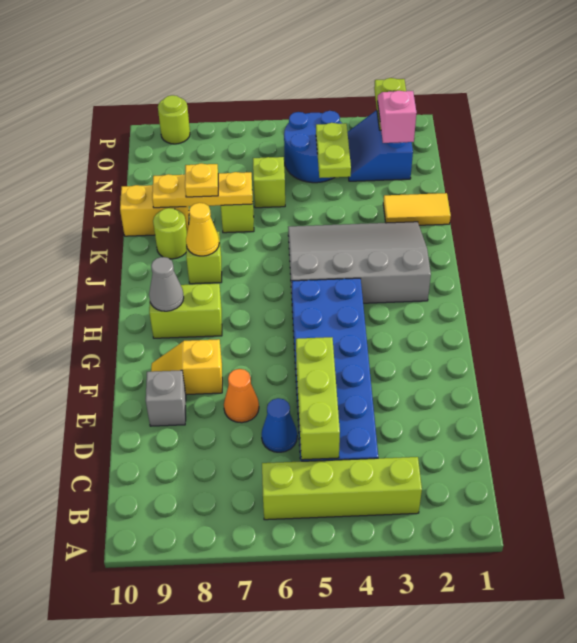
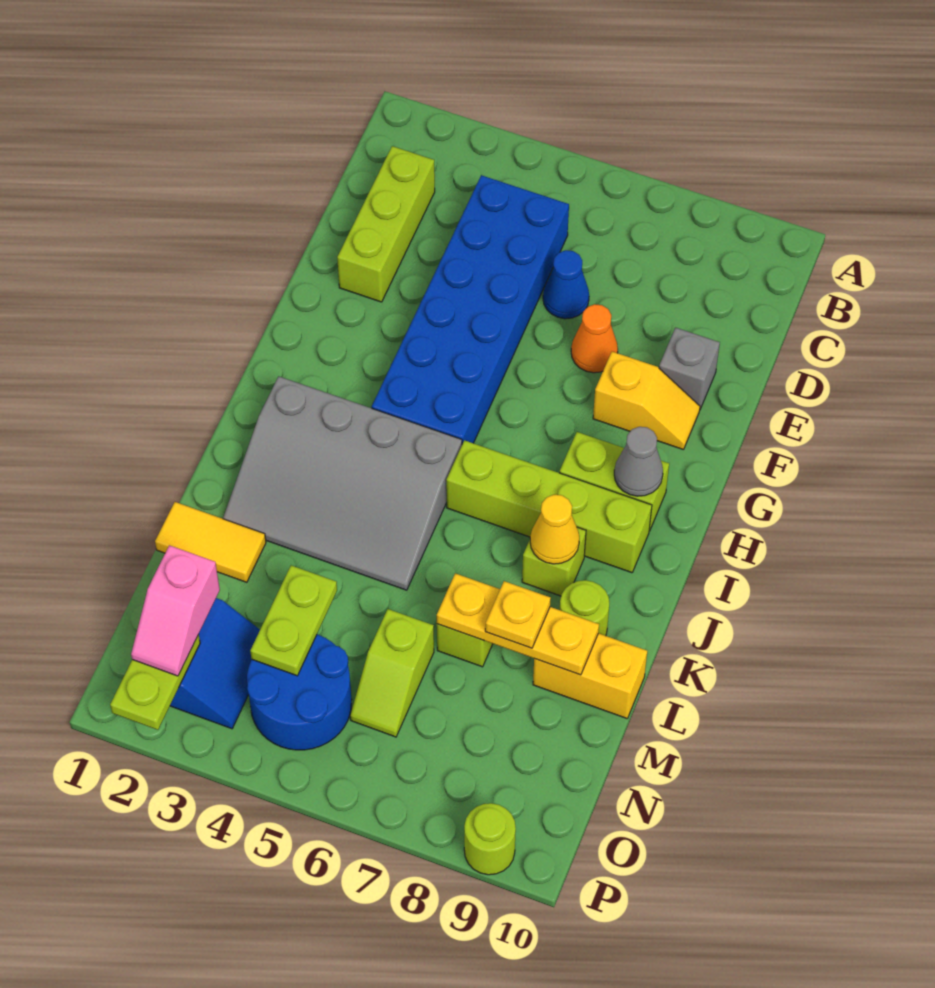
lime brick B3:B6 level 1 -> lime brick I6:I9 level 1
lime brick C5:E5 level 2 -> lime brick C2:E2 level 1

